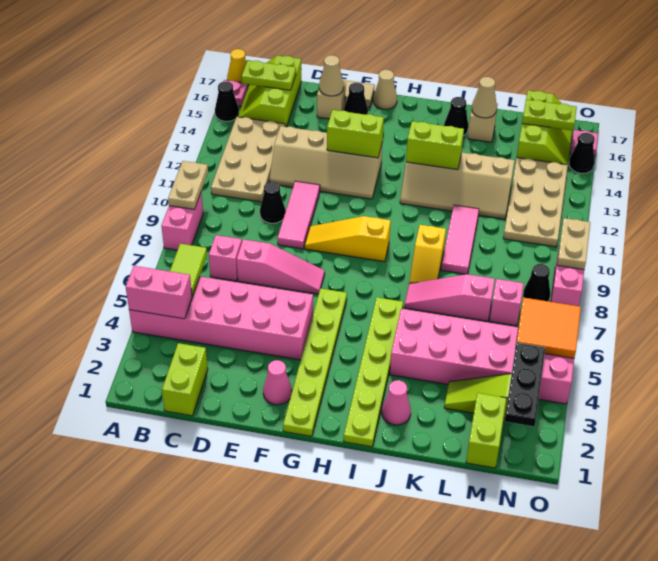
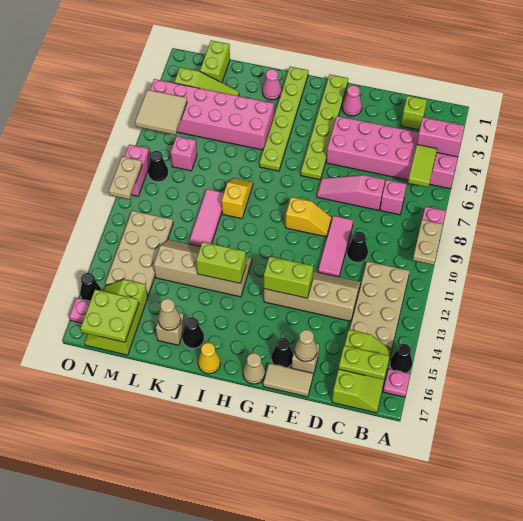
yellow cone A17 level 1 -> yellow cone I17 level 1
lime brick C1:C2 level 1 -> lime brick C2 level 1
yellow slope F9:H9 level 1 top H -> yellow slope F9:G9 level 1 top G
pink slope J7:L7 level 1 top L -> none
lime plate M16:N16 level 2 -> lime plate M16:N17 level 2
black plate N2:N4 level 2 -> none
orange tile N5:O6 level 2 -> tan tile N5:O6 level 2

